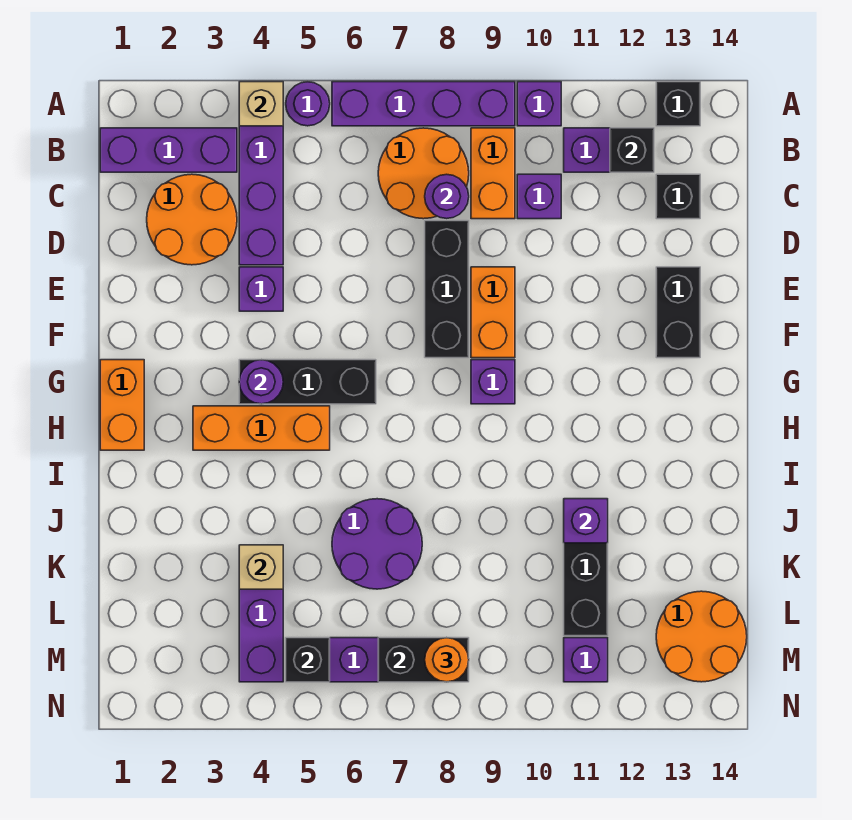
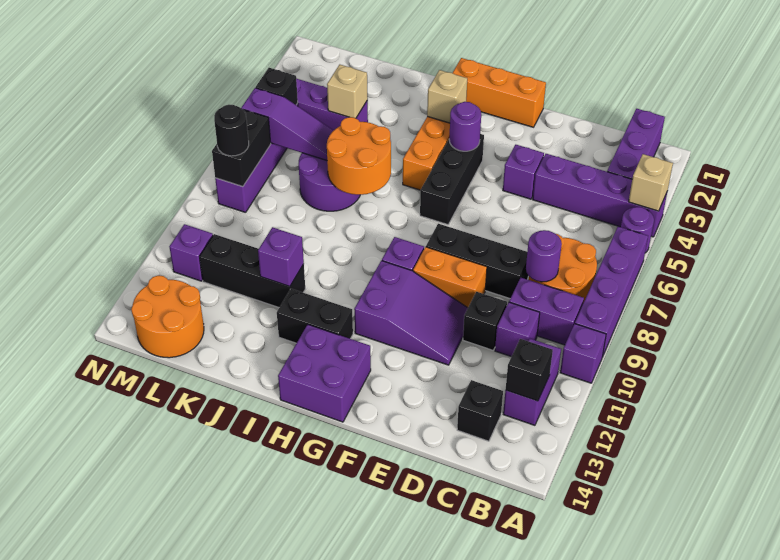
black brick A13 level 1 -> black brick D10 level 1
orange brick B9:C9 level 1 -> purple brick B9:C9 level 1
orange round brick C2:D3 level 1 -> orange round brick I6:J7 level 2
none -> purple slope E10:G11 level 1 top G
black brick E13:F13 level 1 -> black brick H12:I12 level 1
orange brick G1:H1 level 1 -> orange brick F1:H1 level 1
none -> purple brick G13:H14 level 1
none -> tan brick H3 level 2
none -> purple slope K6:M6 level 2 top M
orange round brick M8 level 3 -> black round brick M8 level 3

